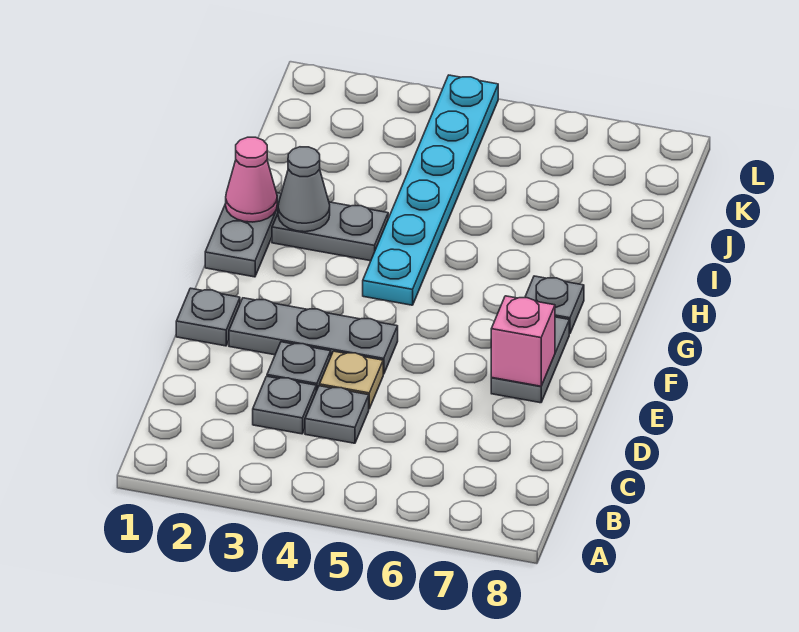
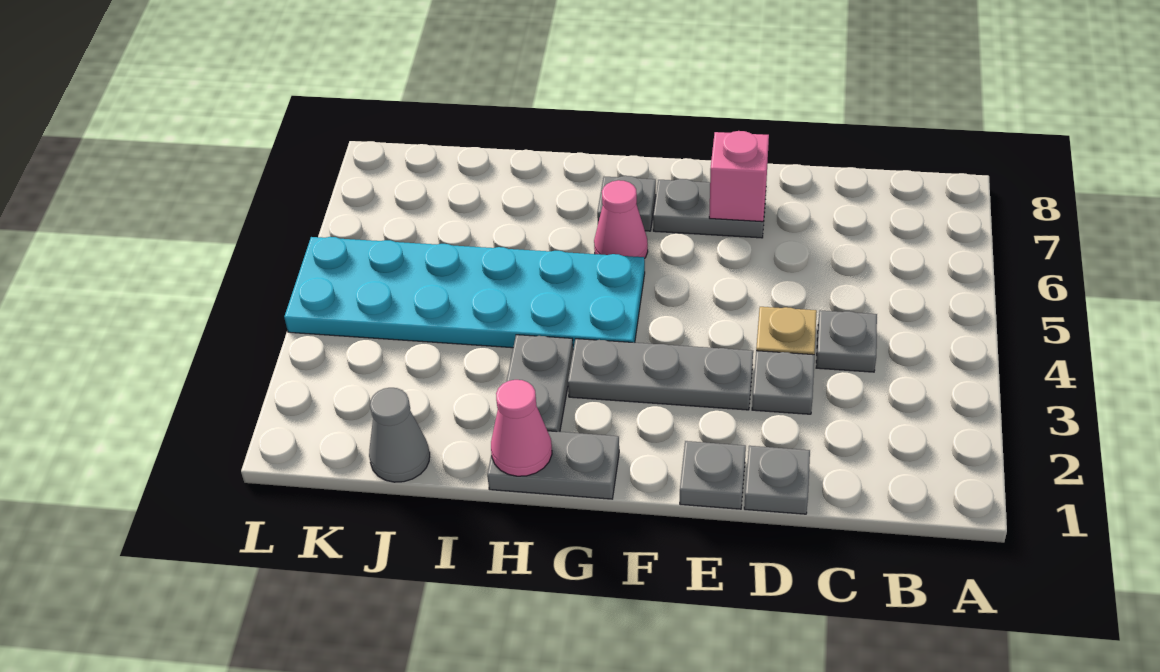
grey plate C3 level 1 -> grey plate D1 level 1
grey plate E2:E4 level 1 -> grey plate E3:G3 level 1
cyan plate G4:L4 level 1 -> cyan plate G4:L5 level 1
none -> pink cone G6 level 1
grey cone H2 level 2 -> grey cone J1 level 1

